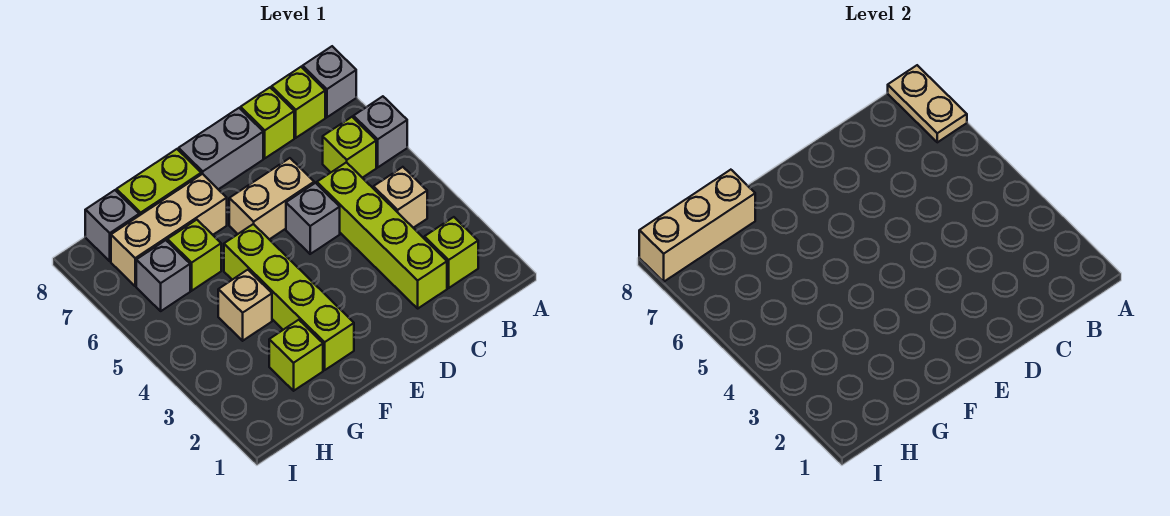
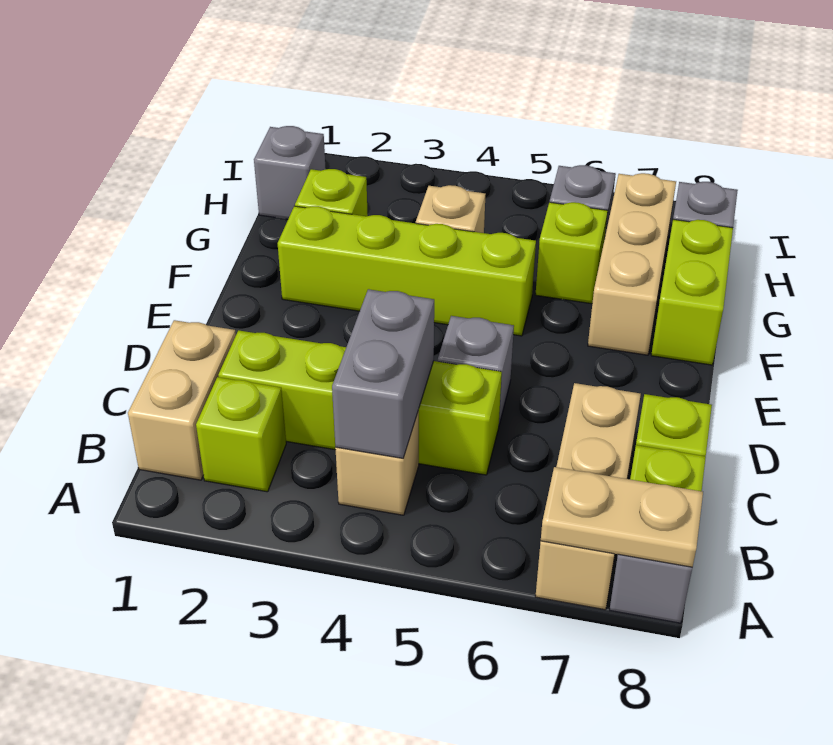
grey brick A6 level 1 -> grey brick H1 level 1
lime brick B6 level 1 -> none
tan brick D6:E6 level 1 -> tan brick B1:C1 level 1
grey brick D8:E8 level 1 -> grey brick B4:C4 level 2
tan brick G8:I8 level 2 -> tan brick A7:C7 level 1

